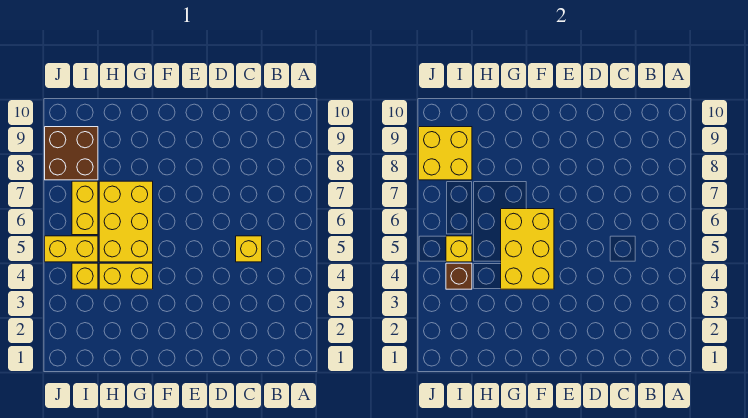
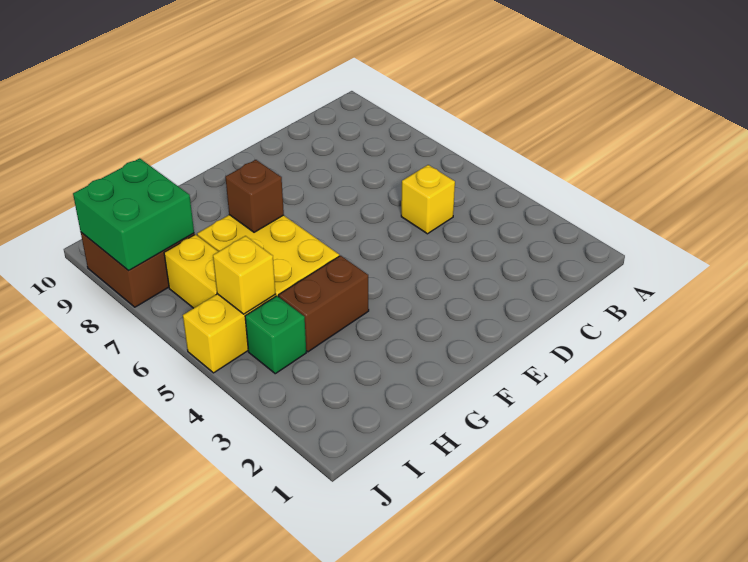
yellow brick F4:G6 level 2 -> none
yellow brick G4:H4 level 1 -> brown brick G4:H4 level 1
yellow brick I4 level 1 -> green brick I4 level 1
brown brick I4 level 2 -> brown brick G7 level 2
yellow brick I8:J9 level 2 -> green brick I8:J9 level 2

